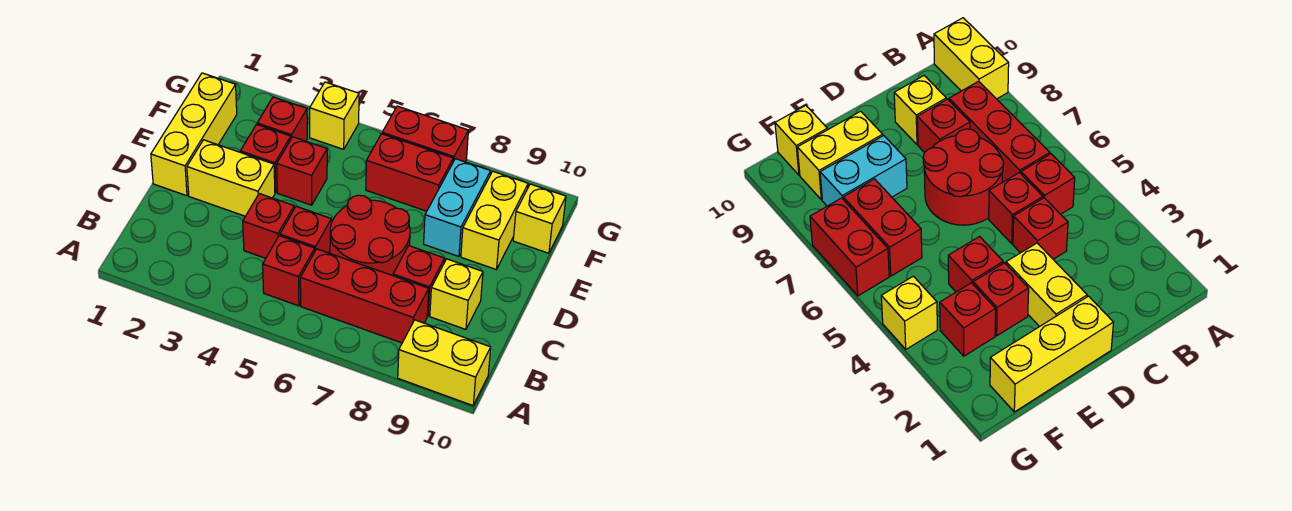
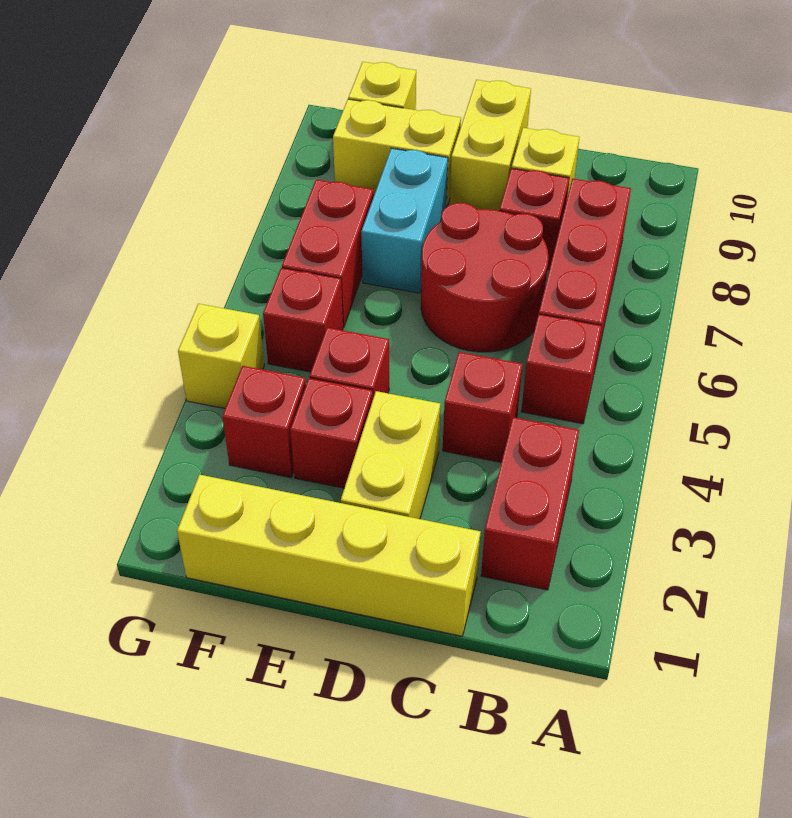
yellow brick A9:A10 level 1 -> yellow brick D9:D10 level 1
red brick C5 level 1 -> red brick F5 level 1
yellow brick D1:F1 level 1 -> yellow brick C1:F1 level 1
cyan brick E8:F8 level 1 -> cyan brick E7:E8 level 1
red brick G6:G7 level 1 -> red brick B2:B3 level 1

